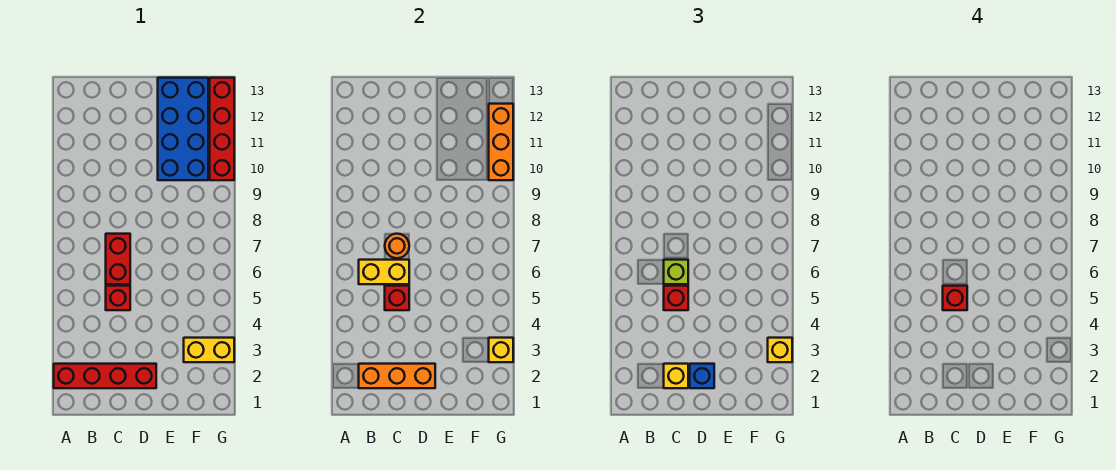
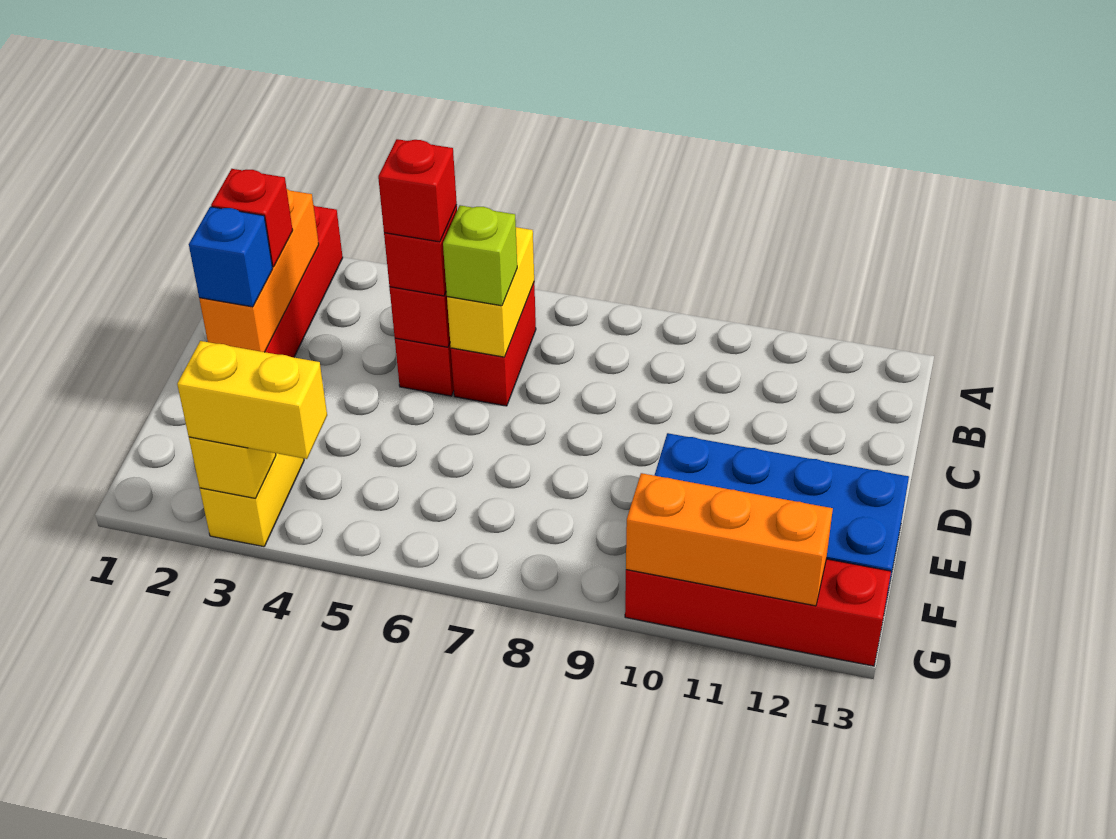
yellow brick C2 level 3 -> red brick C2 level 3
red brick C6:C7 level 1 -> red brick B6:C6 level 1
orange round brick C7 level 2 -> none
yellow brick G3 level 3 -> yellow brick G3:G4 level 3

